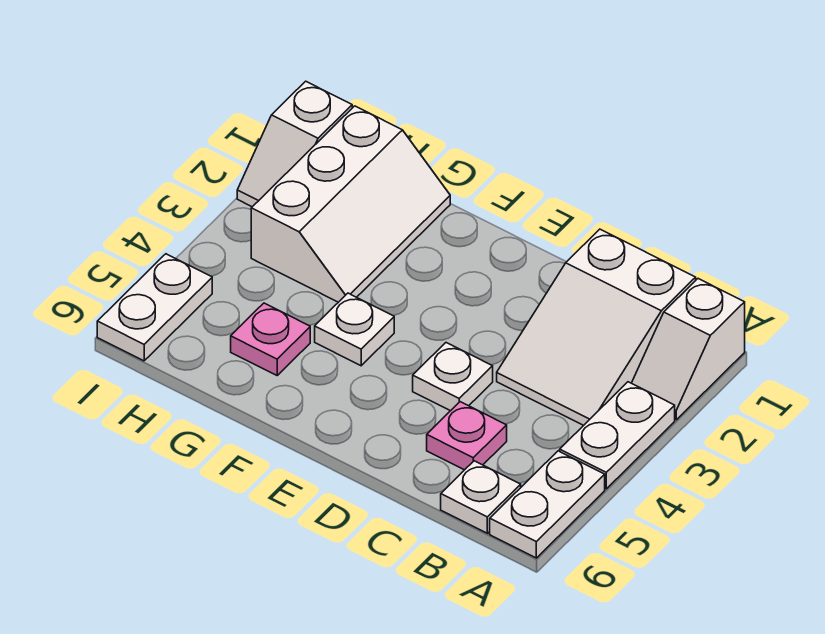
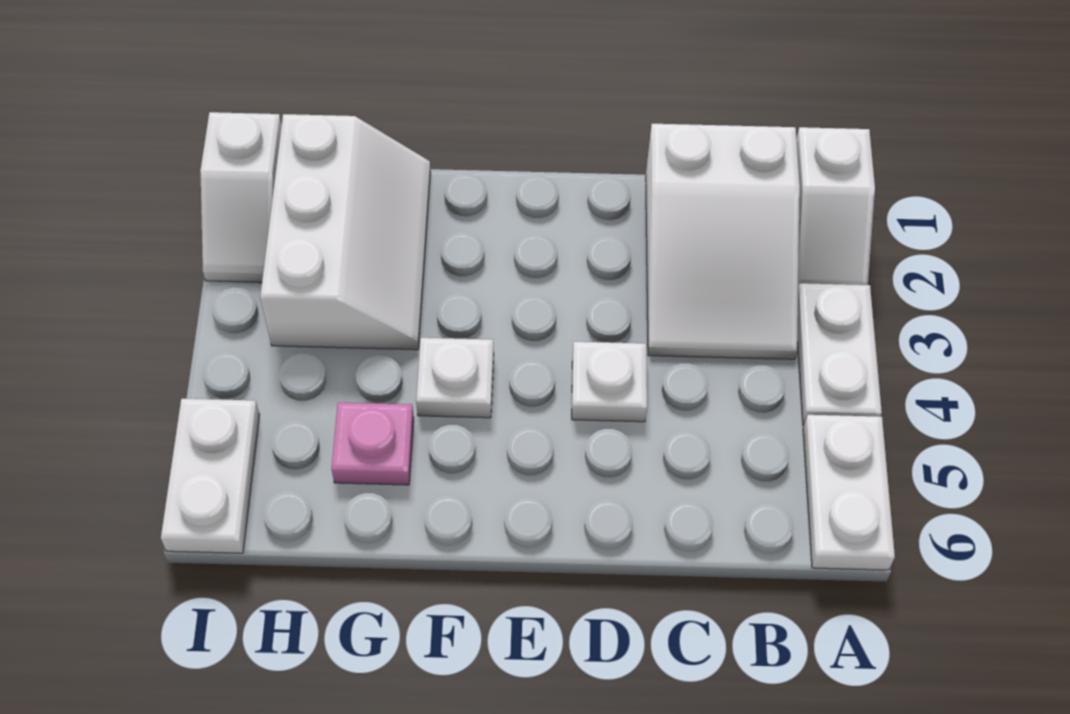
white plate B6 level 1 -> none
pink plate C5 level 1 -> none

